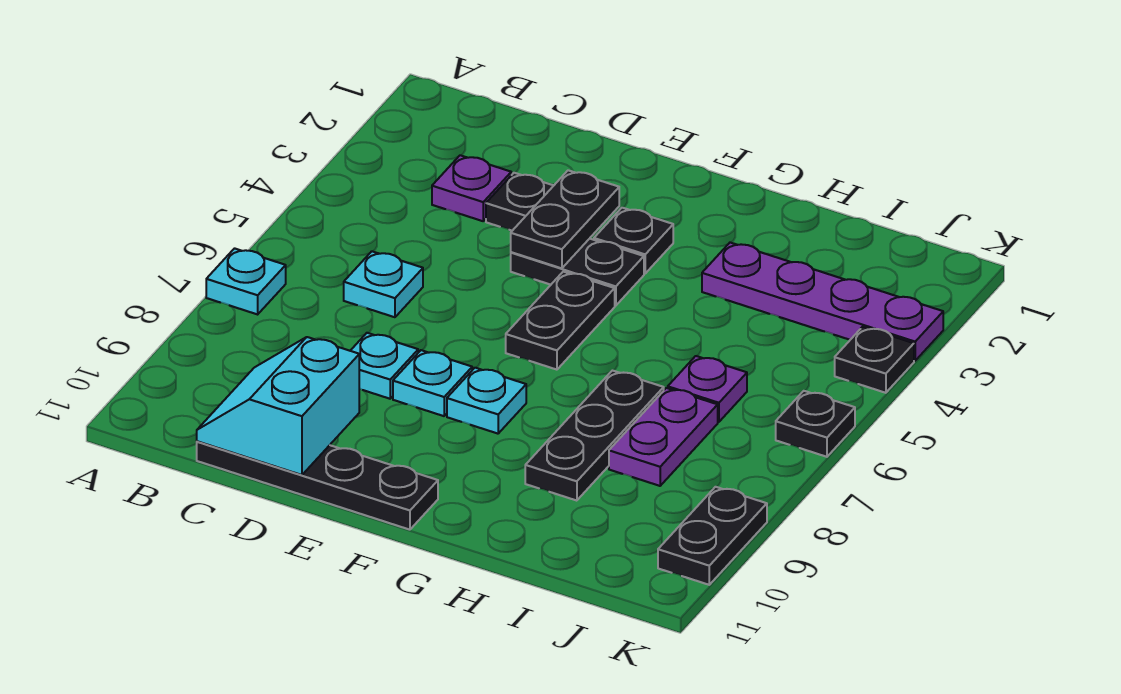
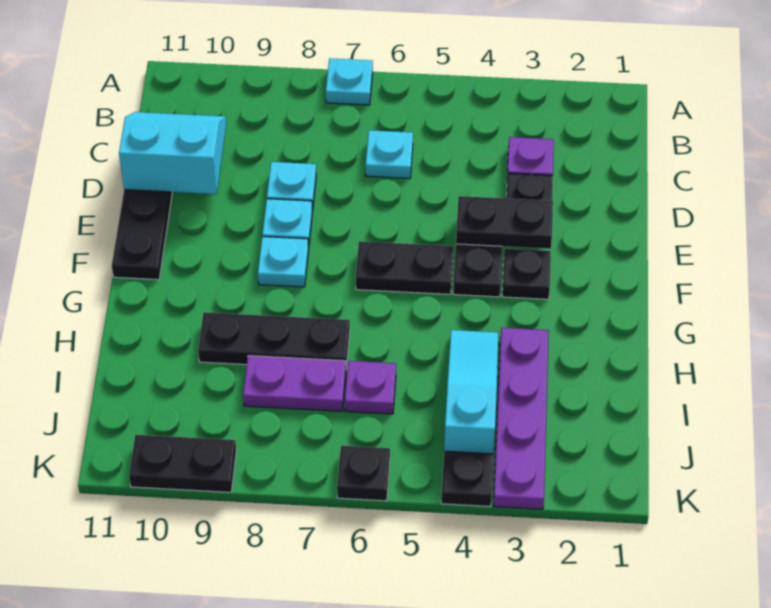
none -> cyan slope H4:J4 level 1 top J

